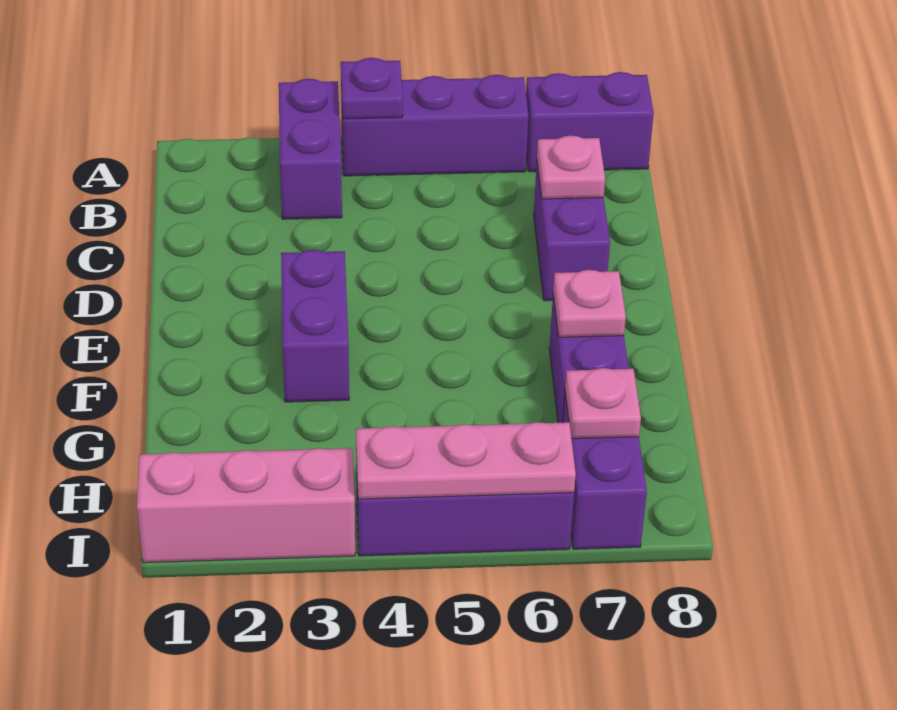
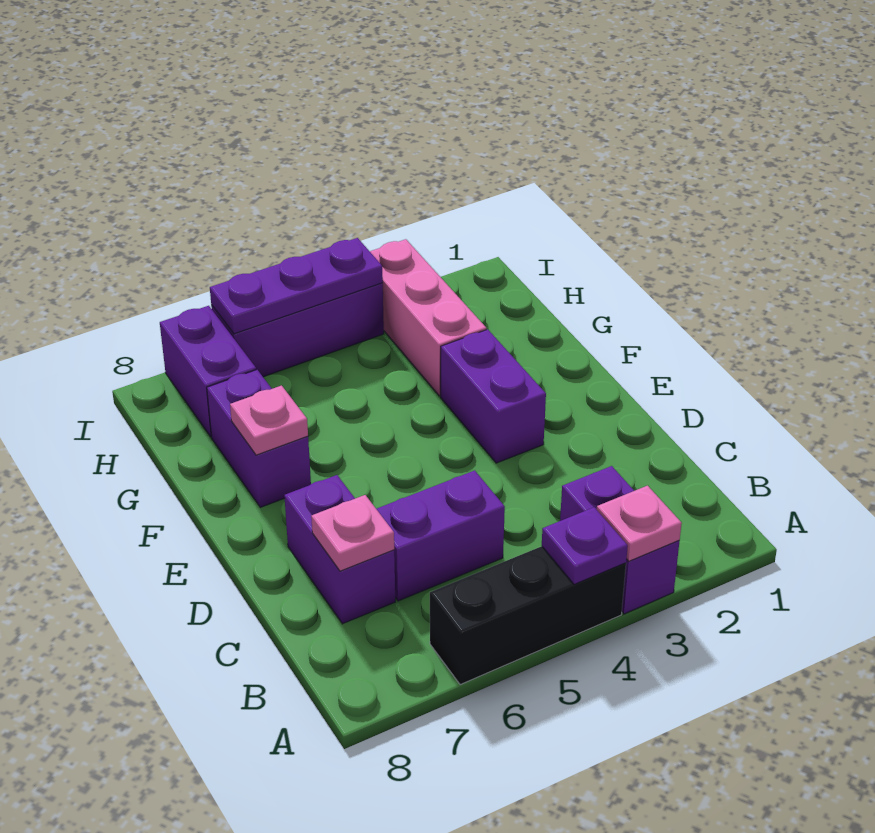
purple brick A4:A6 level 1 -> black brick A4:A6 level 1
purple brick A7:A8 level 1 -> purple brick C5:C6 level 1
pink plate H7 level 2 -> pink plate A3 level 2
pink brick I1:I3 level 1 -> pink brick G3:I3 level 1
pink plate I4:I6 level 2 -> purple plate I4:I6 level 2

